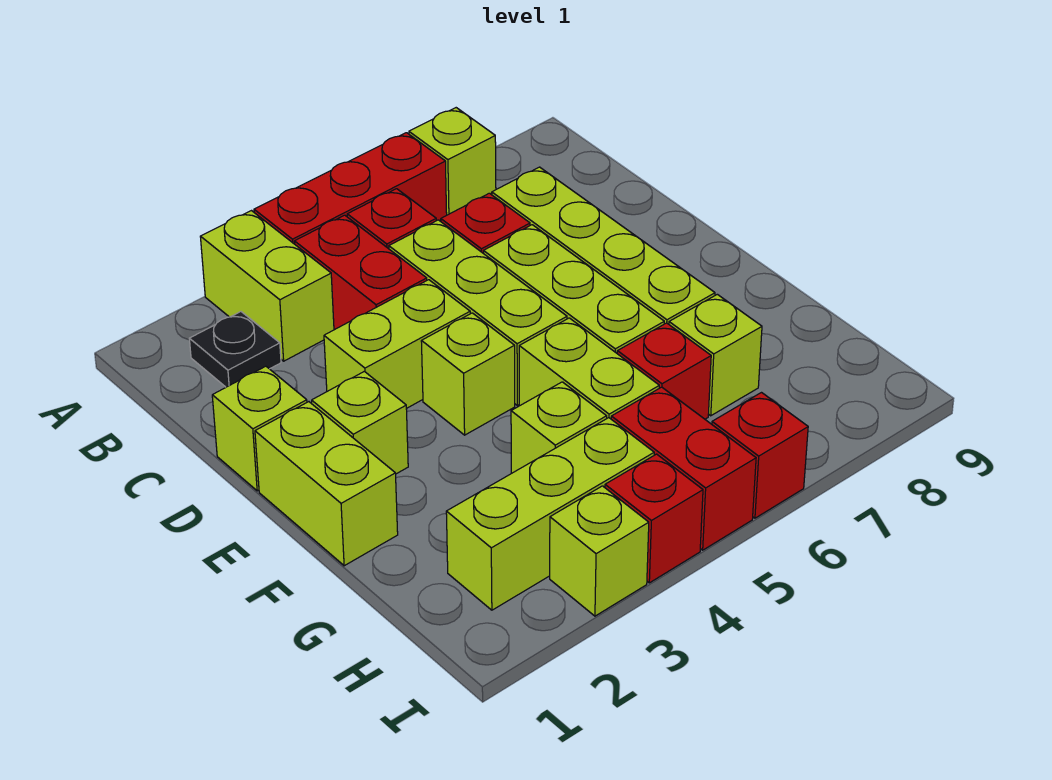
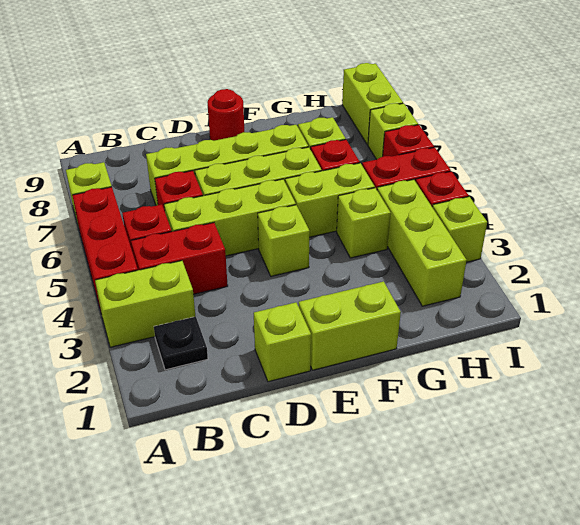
lime brick D3:D4 level 1 -> lime brick I8:I9 level 1
lime brick E2 level 1 -> lime brick I7 level 1
none -> red round brick E9 level 1

